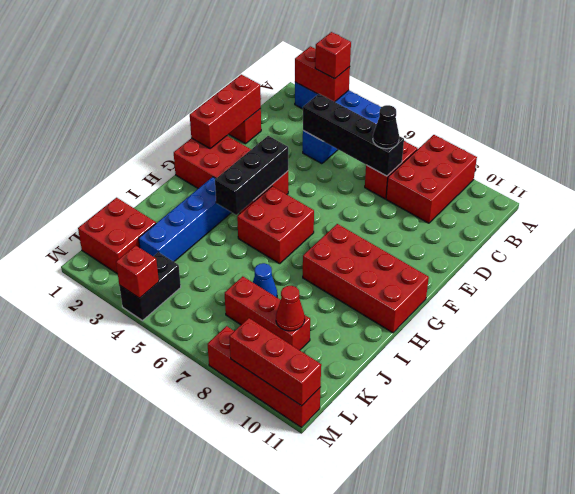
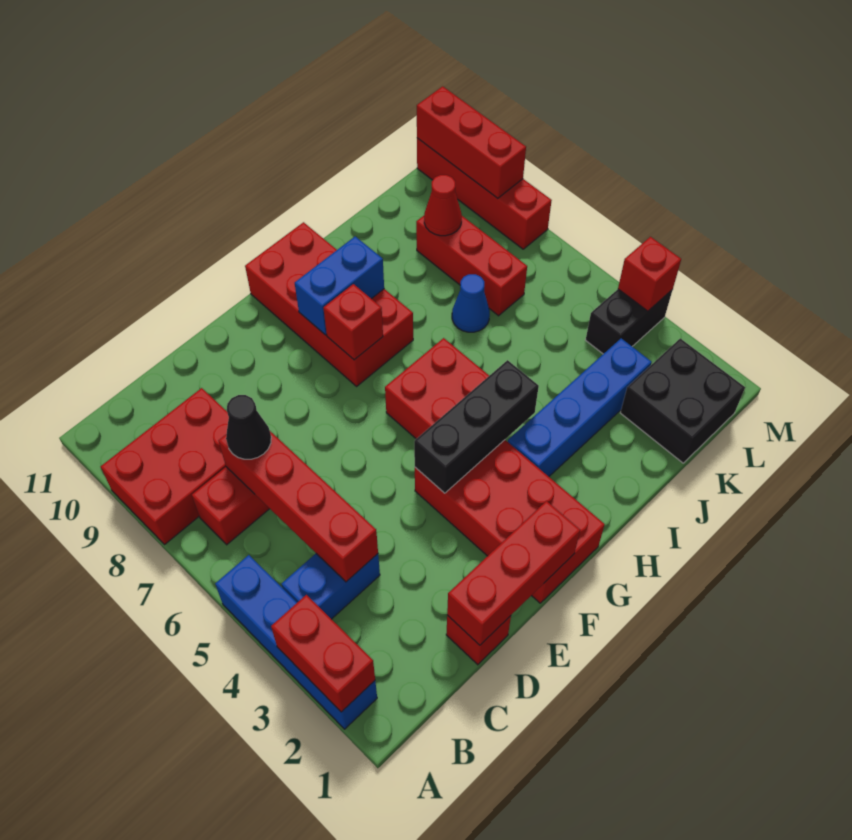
red brick A3 level 3 -> red brick G8 level 2
black brick C4:C7 level 2 -> red brick C4:C7 level 2
none -> blue brick G9:H9 level 2
red brick K1:L2 level 1 -> black brick K1:L2 level 1

